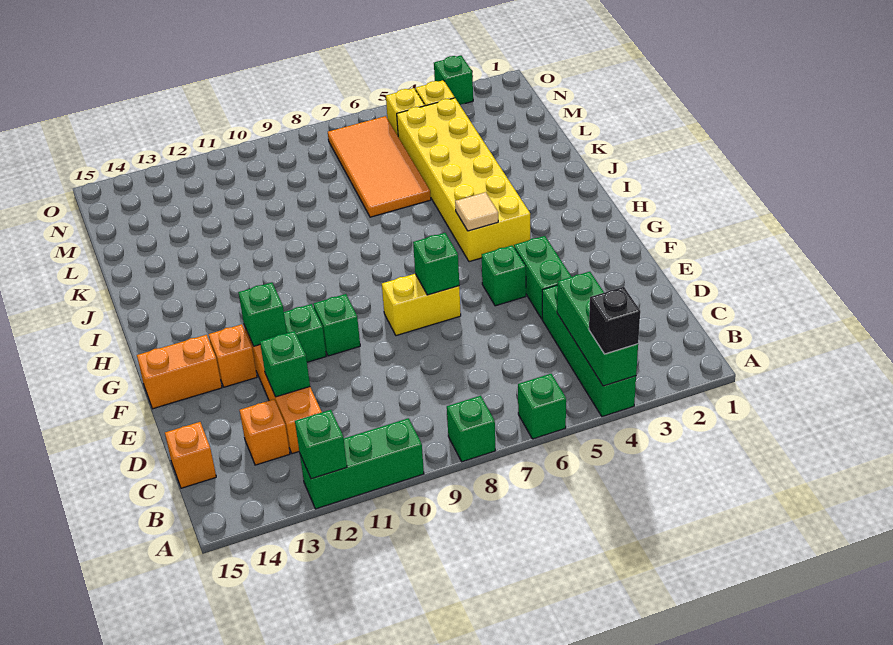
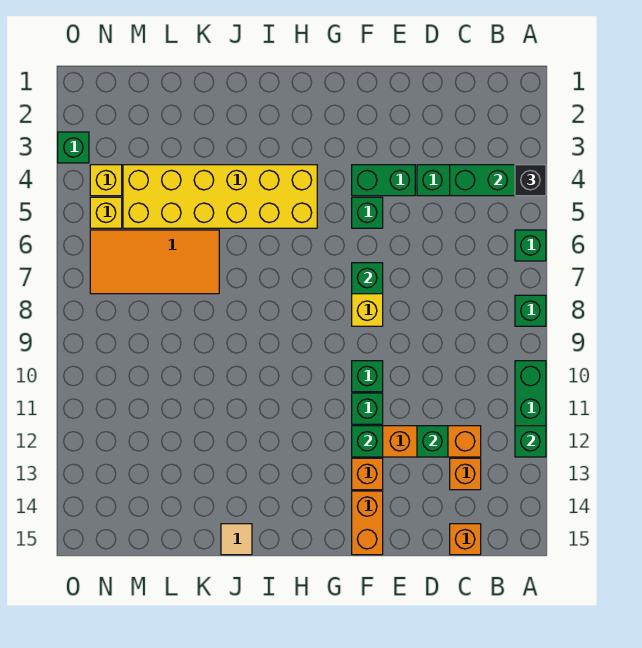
tan tile H5 level 2 -> tan tile J15 level 1

